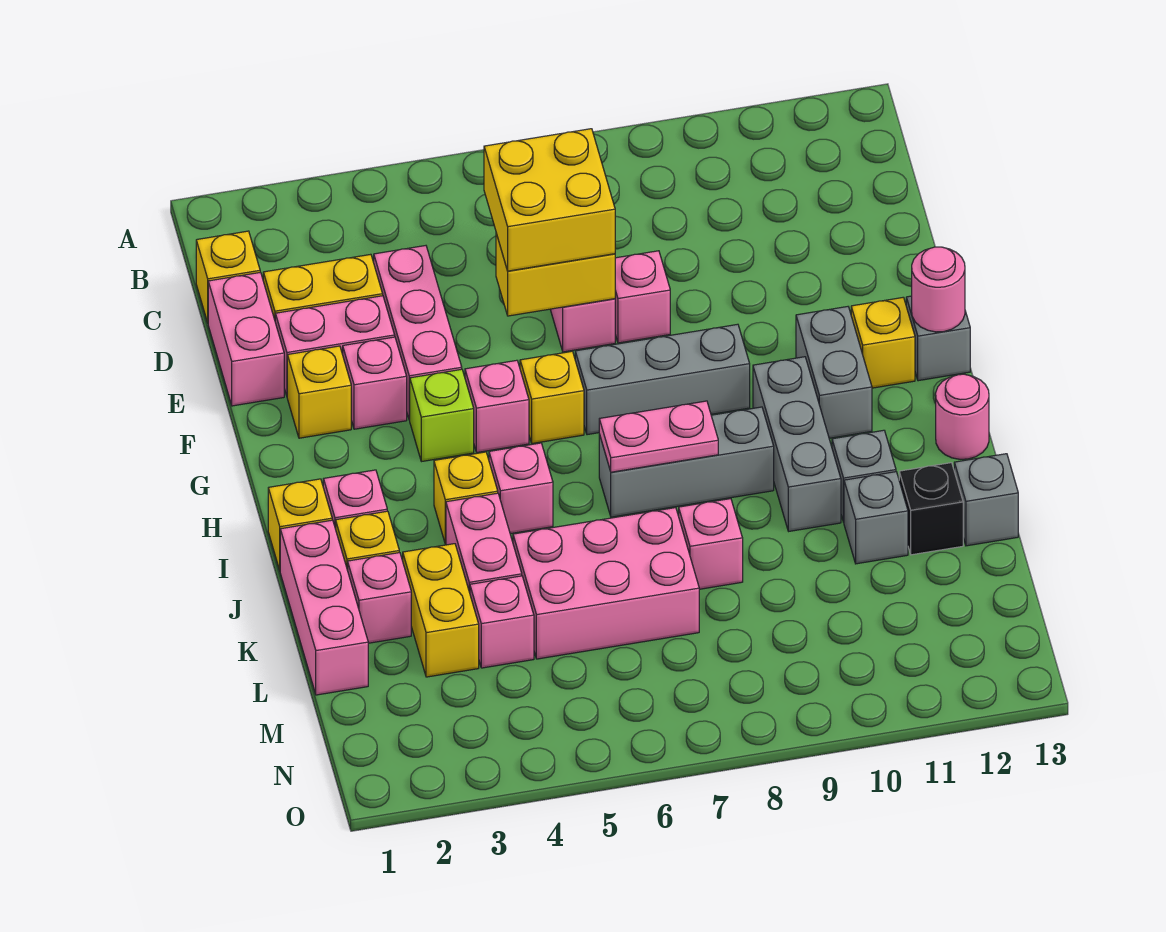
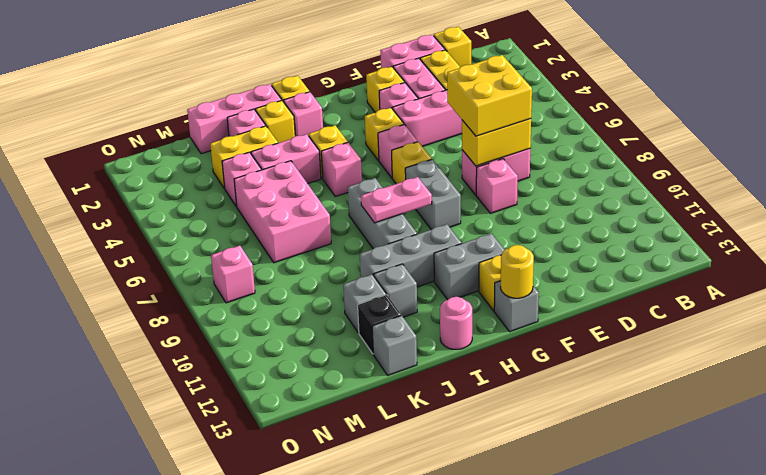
yellow brick E6:E7 level 2 -> yellow brick D7:E7 level 2
lime brick G4 level 1 -> yellow brick G4 level 1
grey brick G7:G9 level 1 -> grey brick G7:G8 level 1
pink round brick G13 level 2 -> yellow round brick G13 level 2
pink plate I7:I8 level 2 -> pink plate H8:I8 level 2
pink brick K8 level 1 -> pink brick N8 level 1

